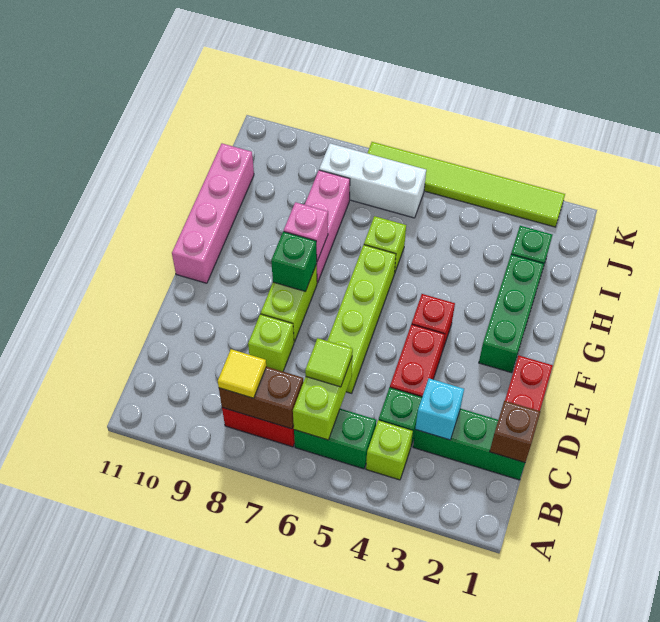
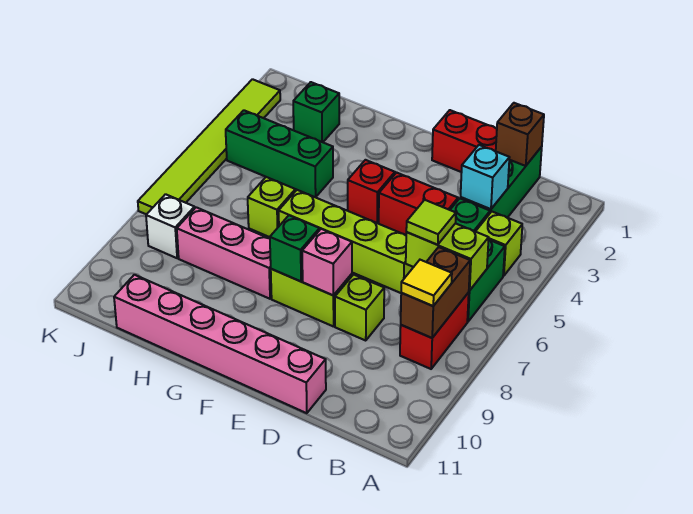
green brick F2:H2 level 1 -> green brick H4:J4 level 1
pink brick F11:I11 level 1 -> pink brick D11:I11 level 1
pink brick G8 level 2 -> pink brick E8 level 2
white brick J6:J8 level 1 -> white brick J8 level 1

